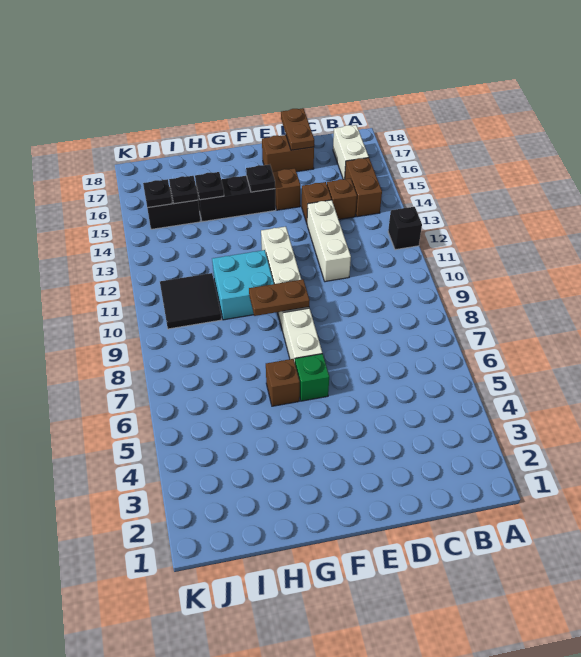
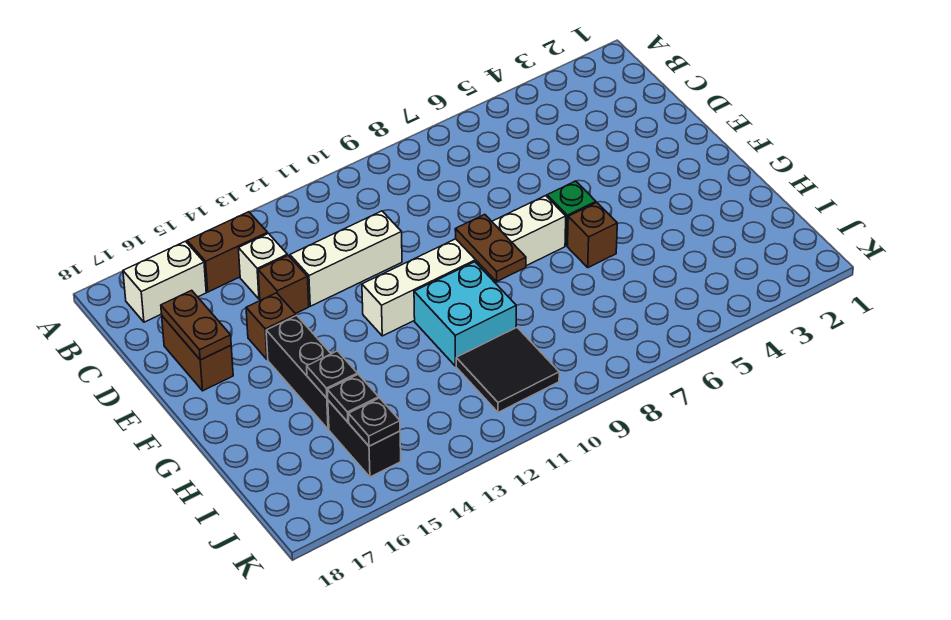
black brick A12 level 1 -> none
brown brick C14 level 1 -> white brick C14 level 1
brown plate D17:D18 level 2 -> brown plate D17:E17 level 2
black plate F15 level 2 -> none

